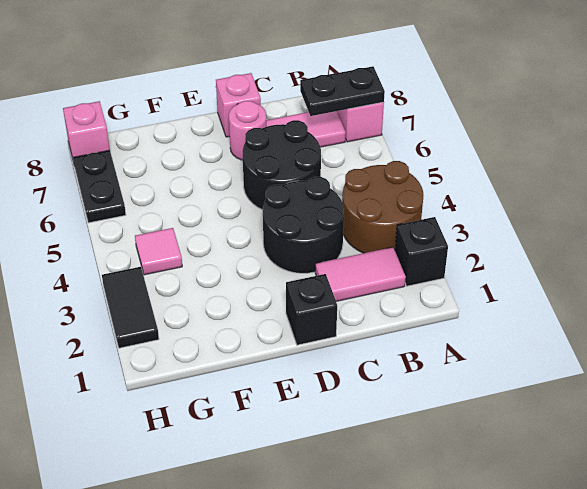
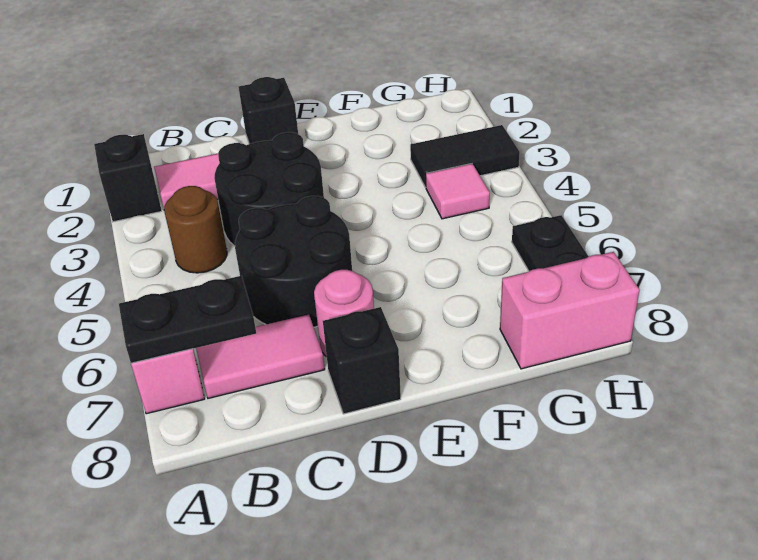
brown round brick A3:B4 level 1 -> brown round brick B4 level 1
pink brick D8 level 1 -> black brick D8 level 1
black tile H2:H3 level 1 -> black tile G3:H3 level 1
pink brick H8 level 1 -> pink brick G8:H8 level 1

